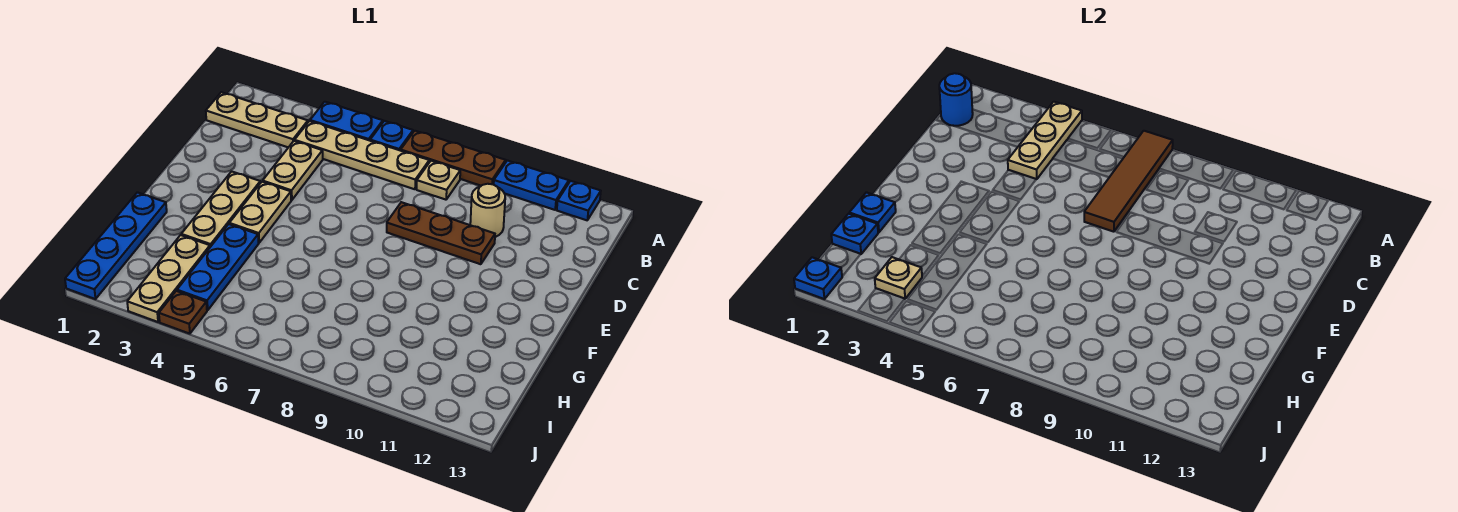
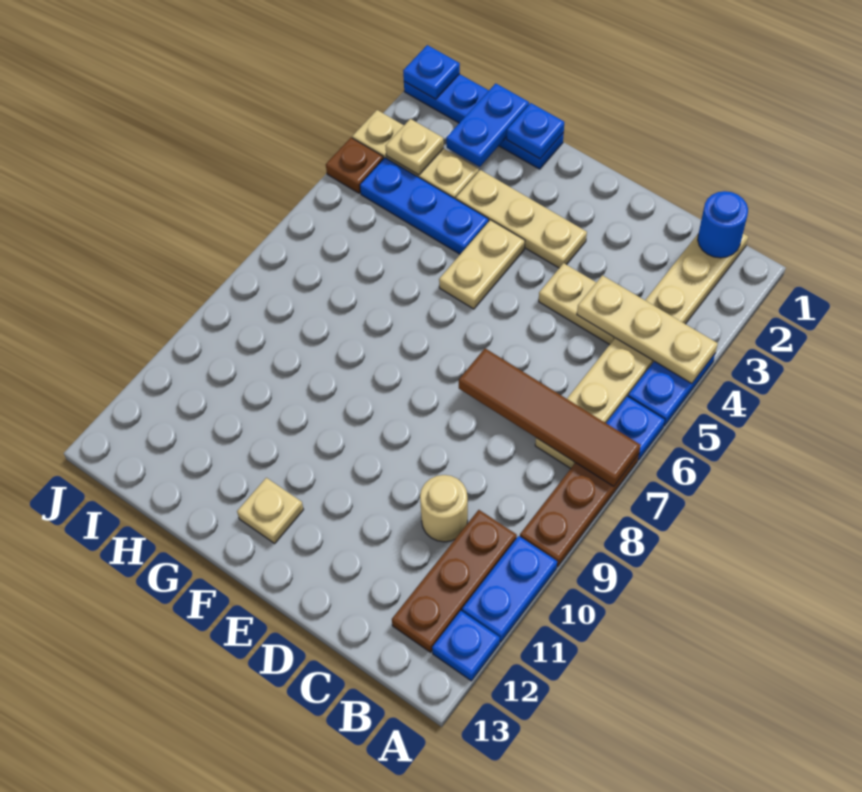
tan plate B8 level 1 -> tan plate F12 level 1
brown plate D8:D10 level 1 -> brown plate B10:B12 level 1
tan plate E4:F4 level 1 -> tan plate F4:F5 level 1
blue plate H1 level 2 -> blue plate H1:H2 level 2

